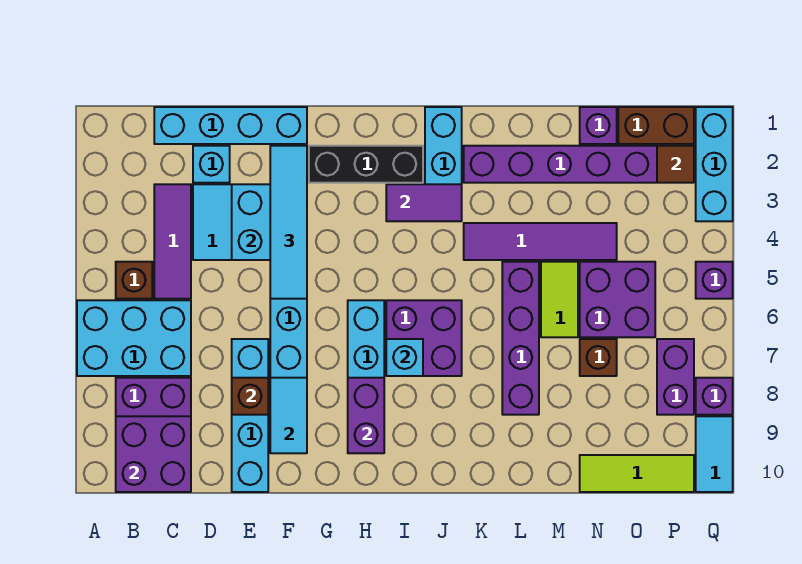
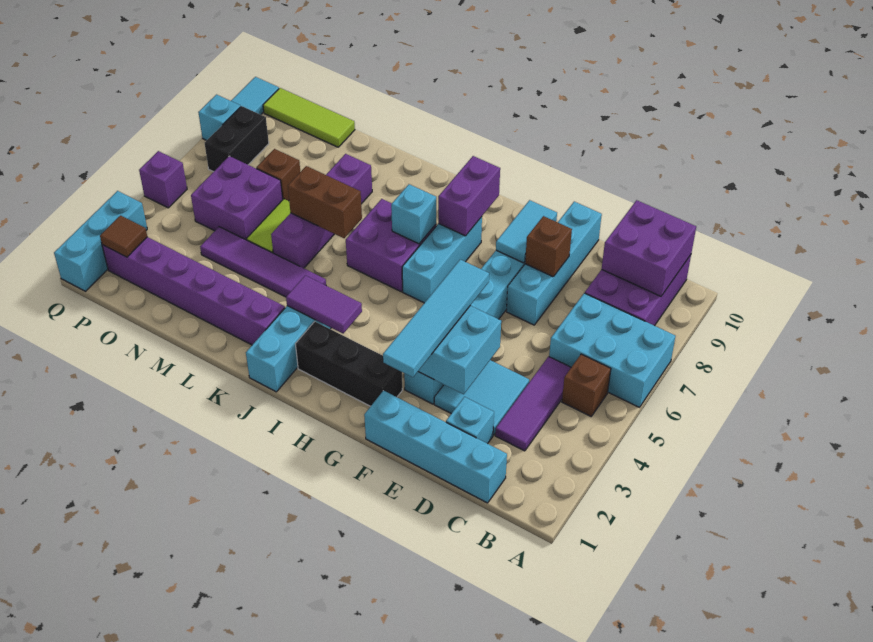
purple brick N1 level 1 -> none
brown brick O1:P1 level 1 -> brown brick K6:L6 level 2
purple brick P7:P8 level 1 -> black brick P7:P8 level 1
purple brick Q8 level 1 -> cyan brick Q8 level 1

